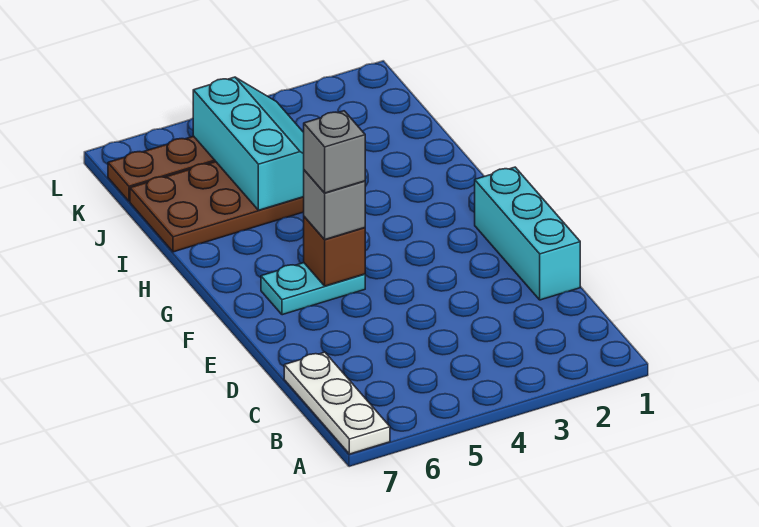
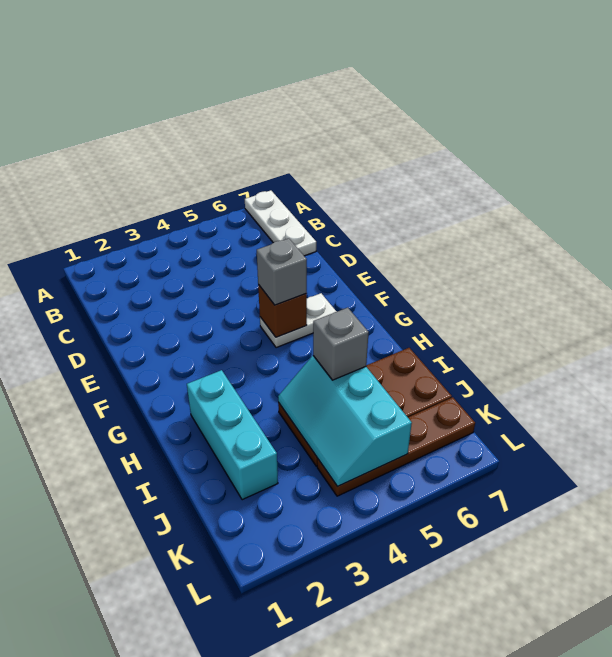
cyan brick D1:F1 level 1 -> cyan brick H2:J2 level 1
cyan plate F5:F6 level 1 -> white plate F5:F6 level 1
grey brick F5 level 4 -> grey brick I5 level 3

